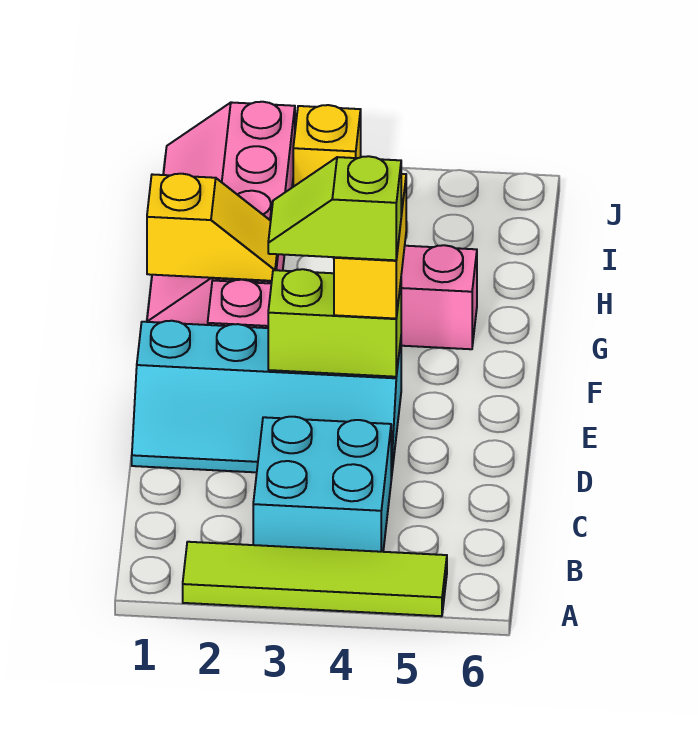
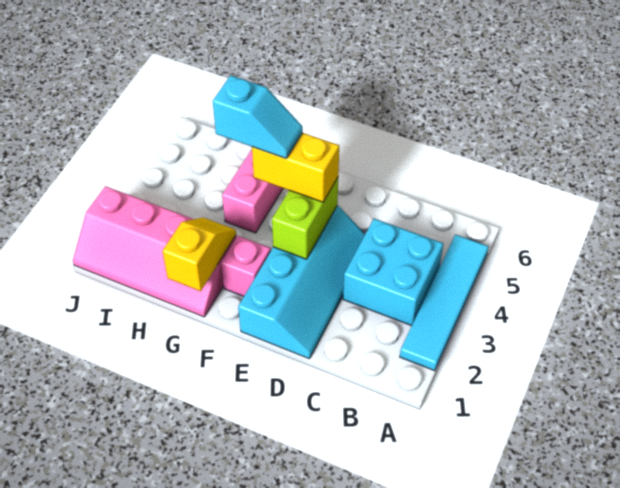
lime tile A2:A5 level 1 -> cyan tile A2:A5 level 1
lime slope E3:E4 level 4 top 4 -> none
none -> cyan slope F4:G4 level 4 top G
yellow brick J3 level 1 -> none

